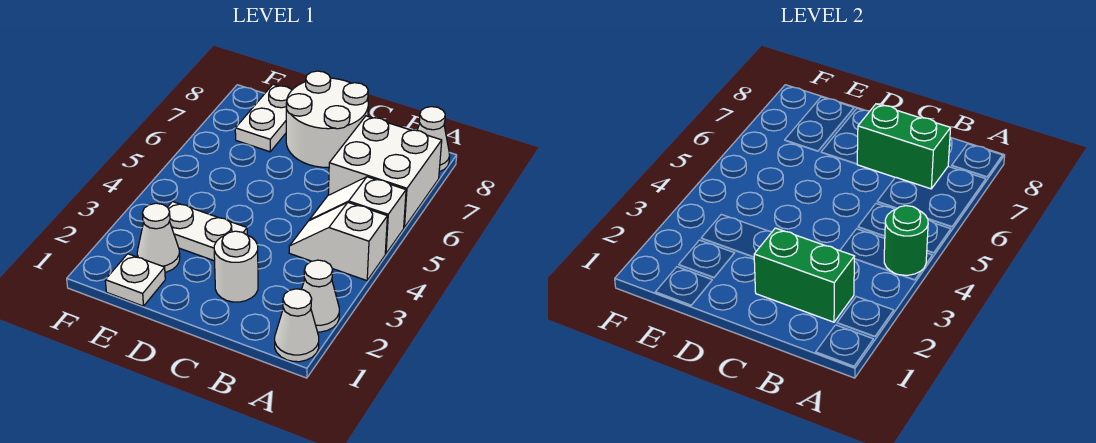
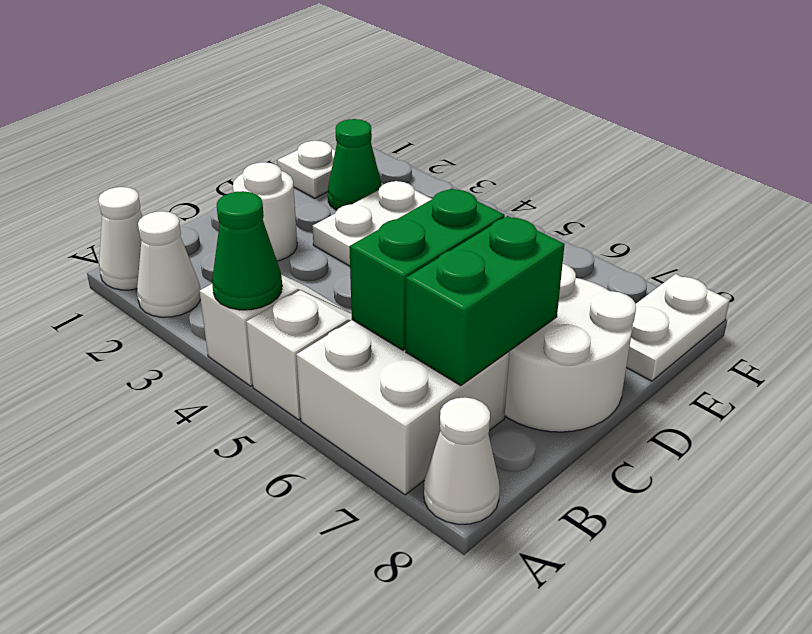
green round brick A4 level 2 -> green cone A4 level 2
green brick B2:C2 level 2 -> green brick B6:C6 level 2
white cone E2 level 1 -> green cone E2 level 1
white plate E7:E8 level 1 -> white plate E8:F8 level 1

